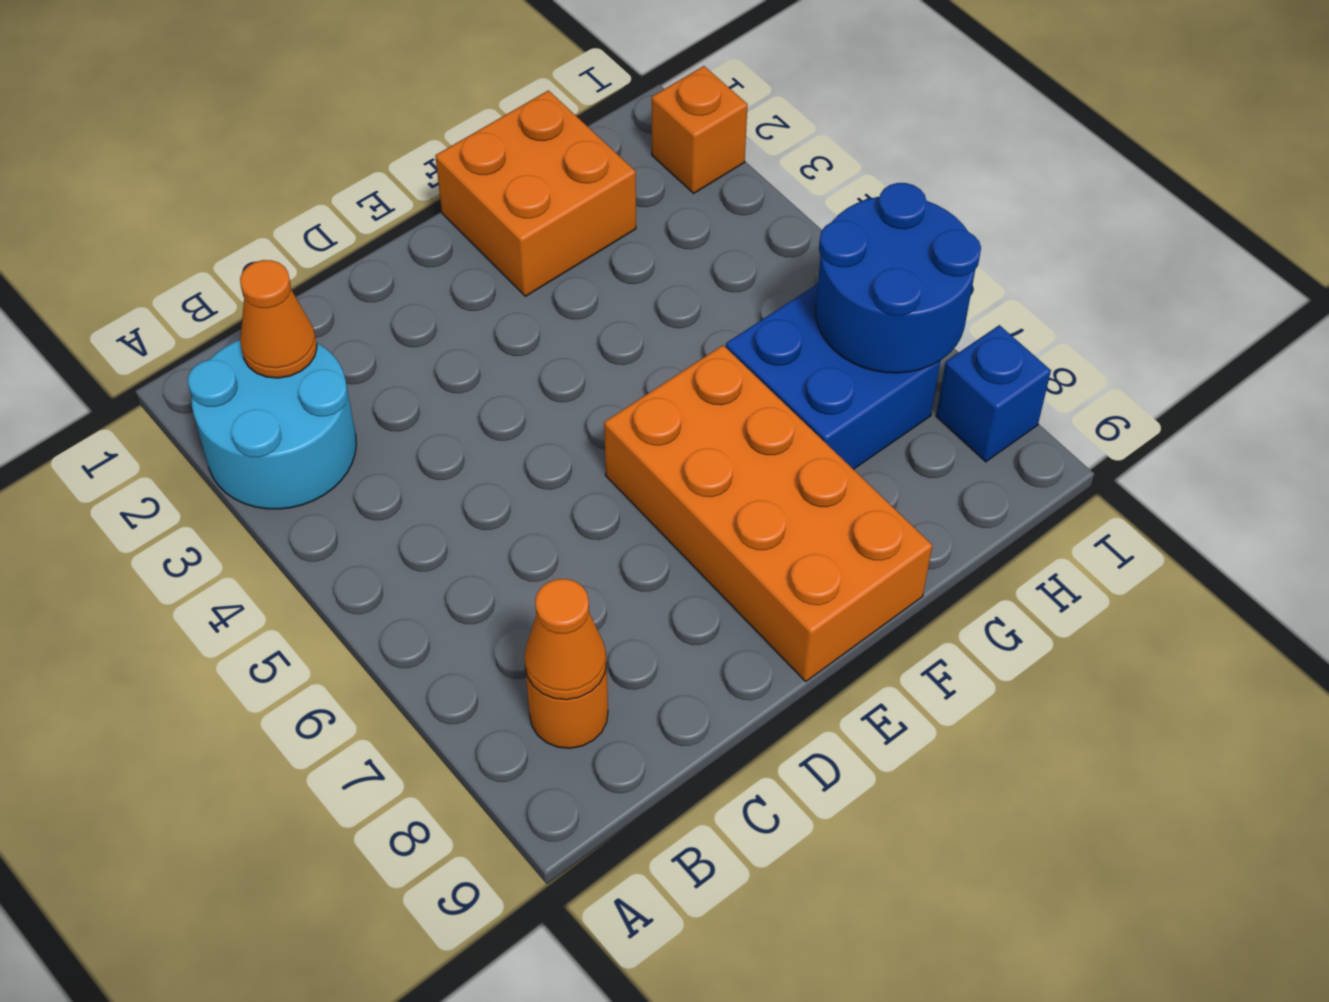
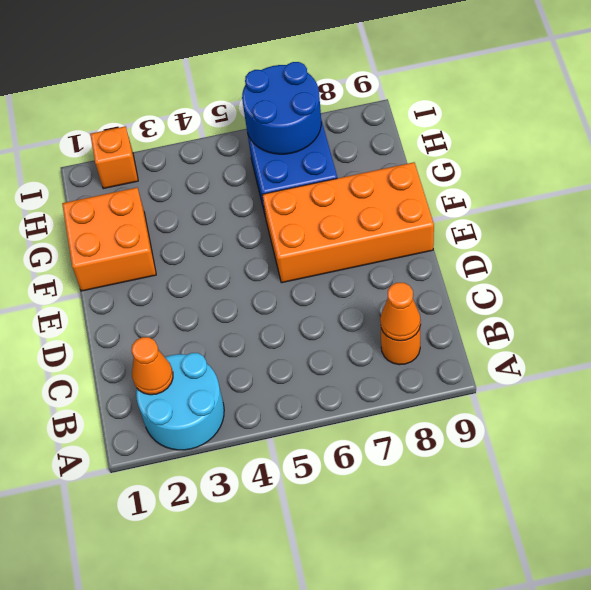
blue brick I8 level 1 -> none

